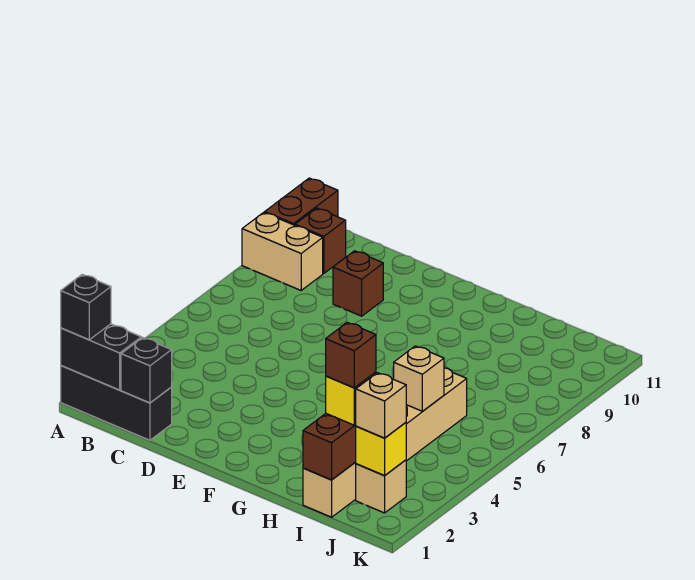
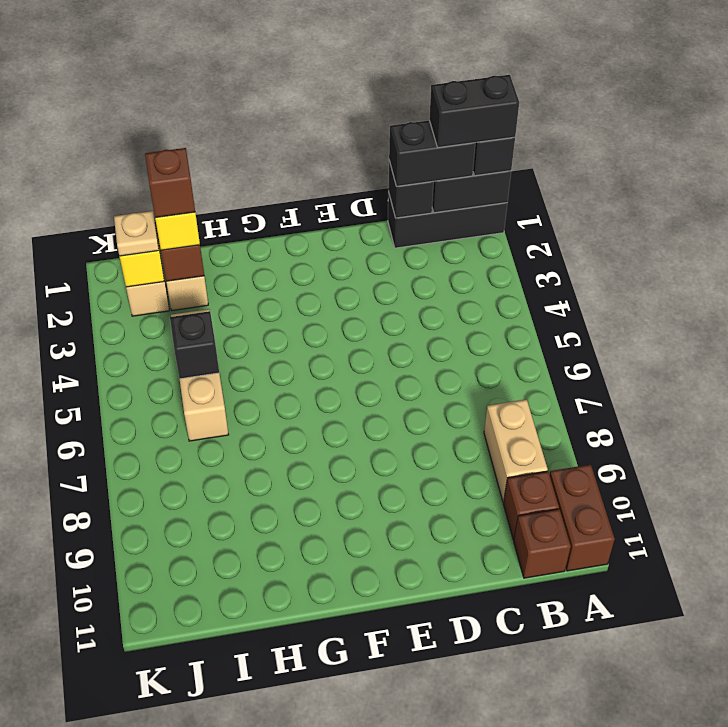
none -> black brick A1:B1 level 4
tan brick A9:B9 level 1 -> tan brick B8:B9 level 1
none -> black brick B1:C1 level 3
brown brick D9 level 1 -> brown brick B11 level 1
tan brick I5 level 2 -> black brick I5 level 2
tan brick J2 level 3 -> tan plate J2 level 3

